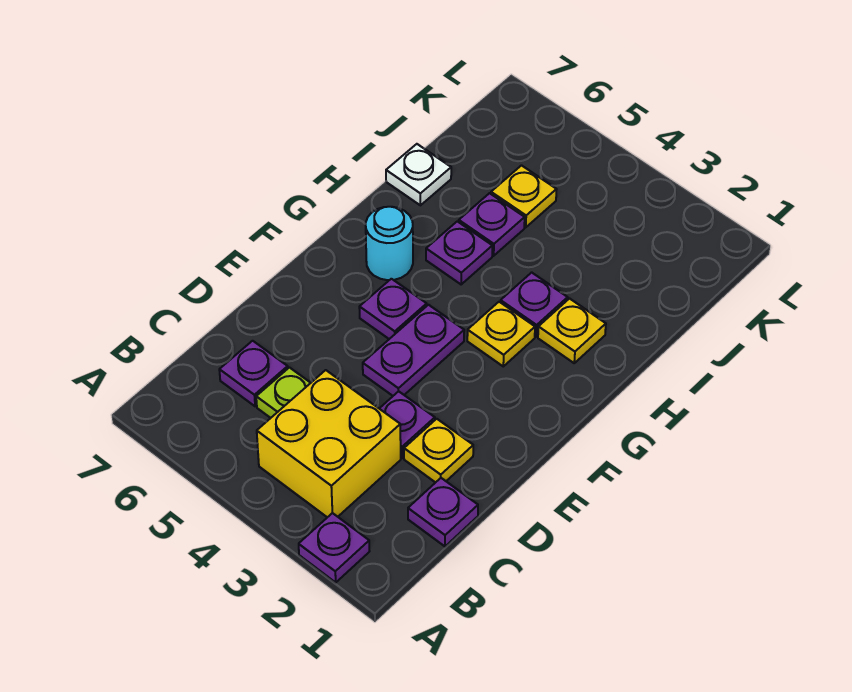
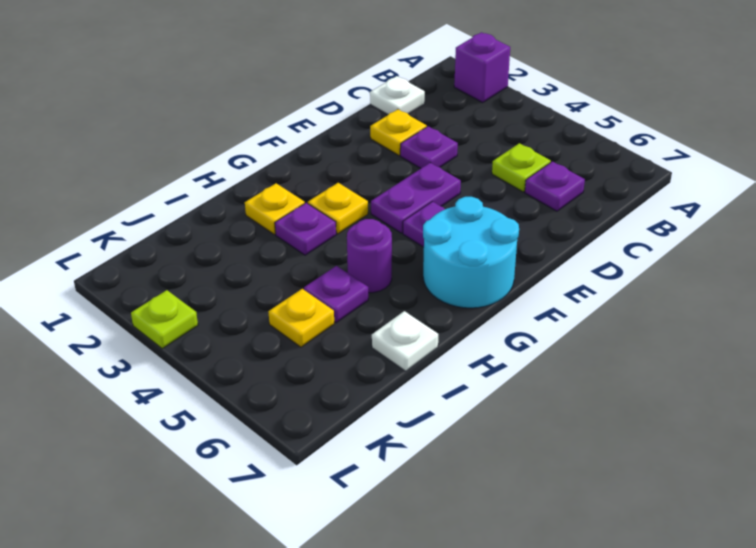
purple plate A2 level 1 -> purple brick A2 level 1
yellow brick B3:C4 level 1 -> none
purple plate C1 level 1 -> white plate C1 level 1
cyan round brick G6 level 1 -> cyan round brick F6:G7 level 1
purple plate H5 level 1 -> purple round brick H5 level 1
none -> lime plate L3 level 1

